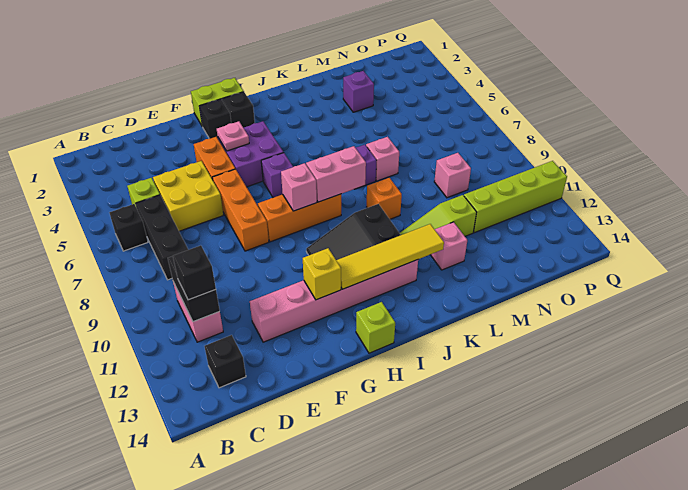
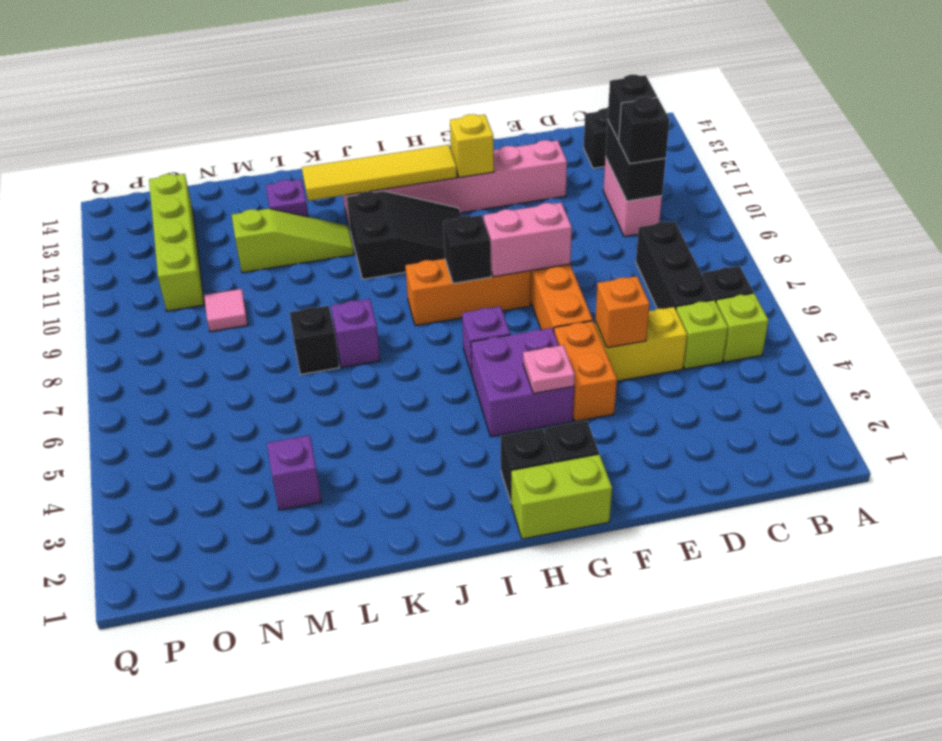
none -> black brick C10 level 3
yellow brick D5:E6 level 1 -> yellow brick D5:E5 level 1
pink brick H8 level 2 -> black brick H8 level 2
lime brick H14 level 1 -> lime brick B5 level 1
pink brick I8:J8 level 2 -> pink brick F8:G8 level 2
orange brick K9 level 1 -> orange brick E5 level 2
pink brick L7 level 1 -> black brick L7 level 1
pink brick L12 level 1 -> purple brick L12 level 1
pink brick N9 level 1 -> pink tile N9 level 1
lime brick N11:Q11 level 1 -> lime brick O10:O13 level 1

